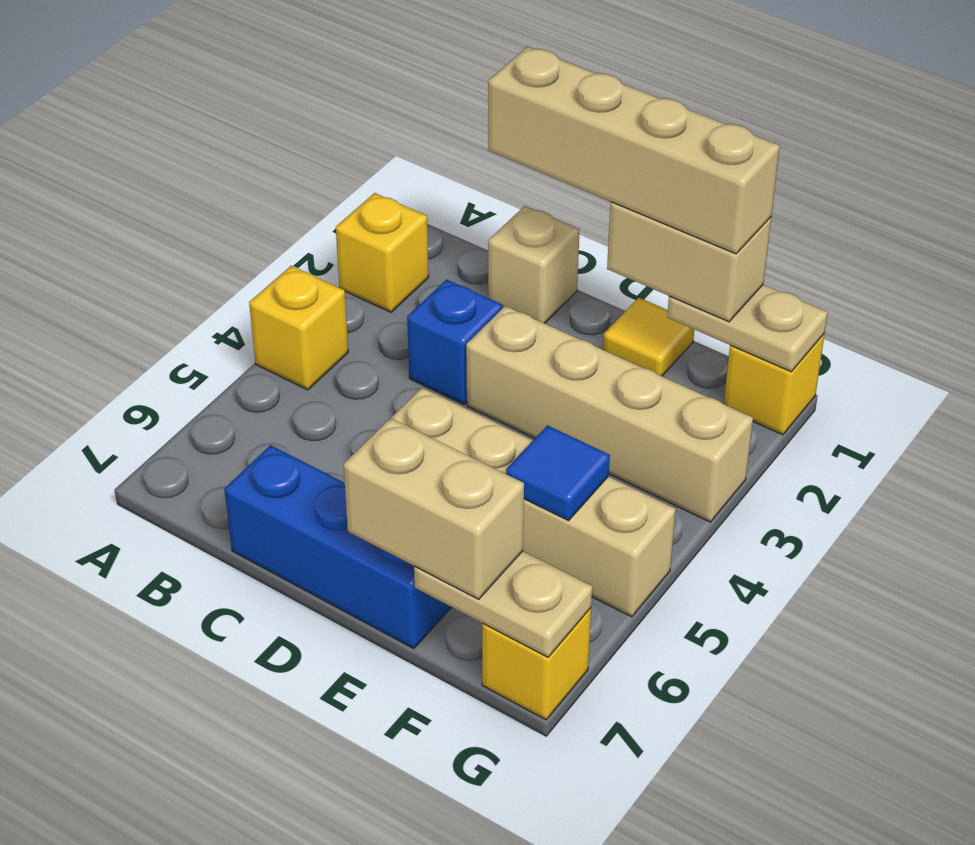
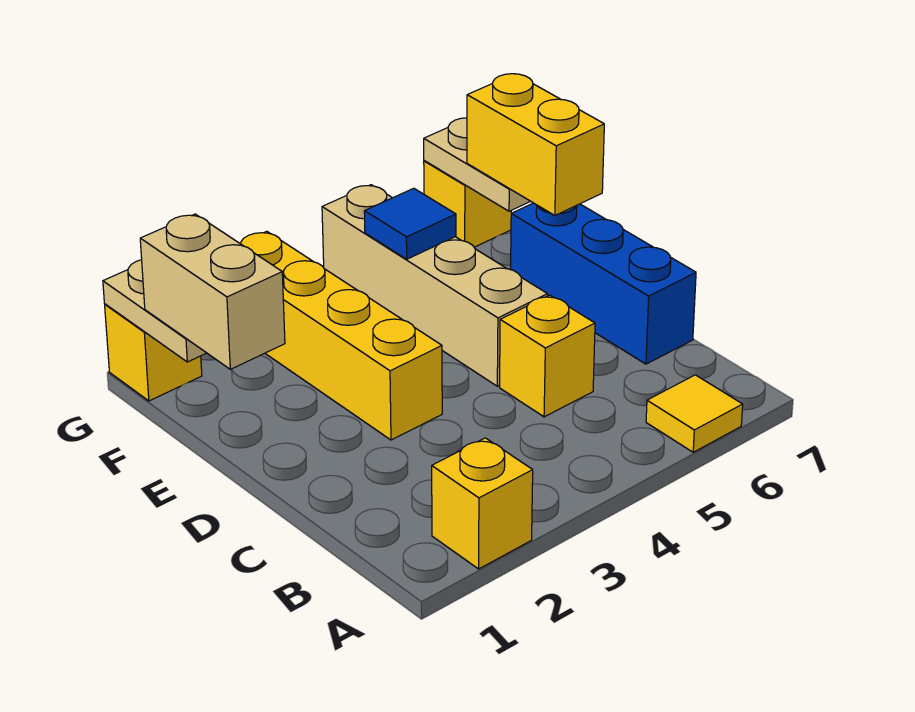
yellow brick A4 level 1 -> yellow brick C5 level 1
tan brick C1 level 1 -> none
tan brick C1:F1 level 4 -> none
blue brick C3 level 1 -> none
tan brick D3:G3 level 1 -> yellow brick D3:G3 level 1
yellow tile E1 level 1 -> yellow tile A6 level 1
tan brick E7:F7 level 3 -> yellow brick E7:F7 level 3

